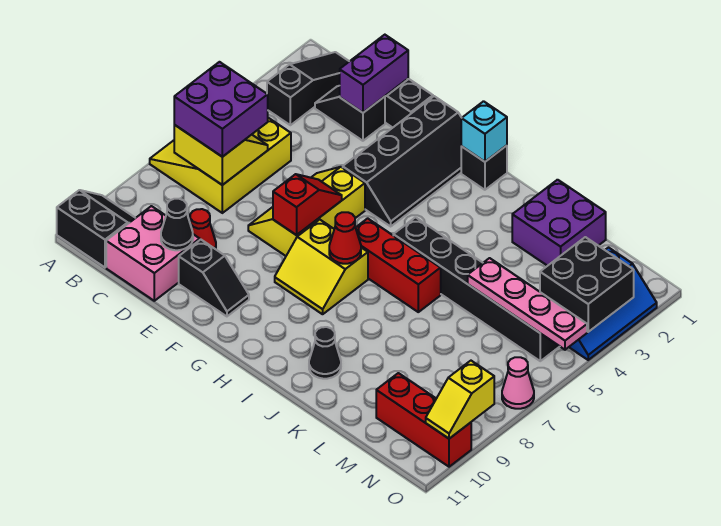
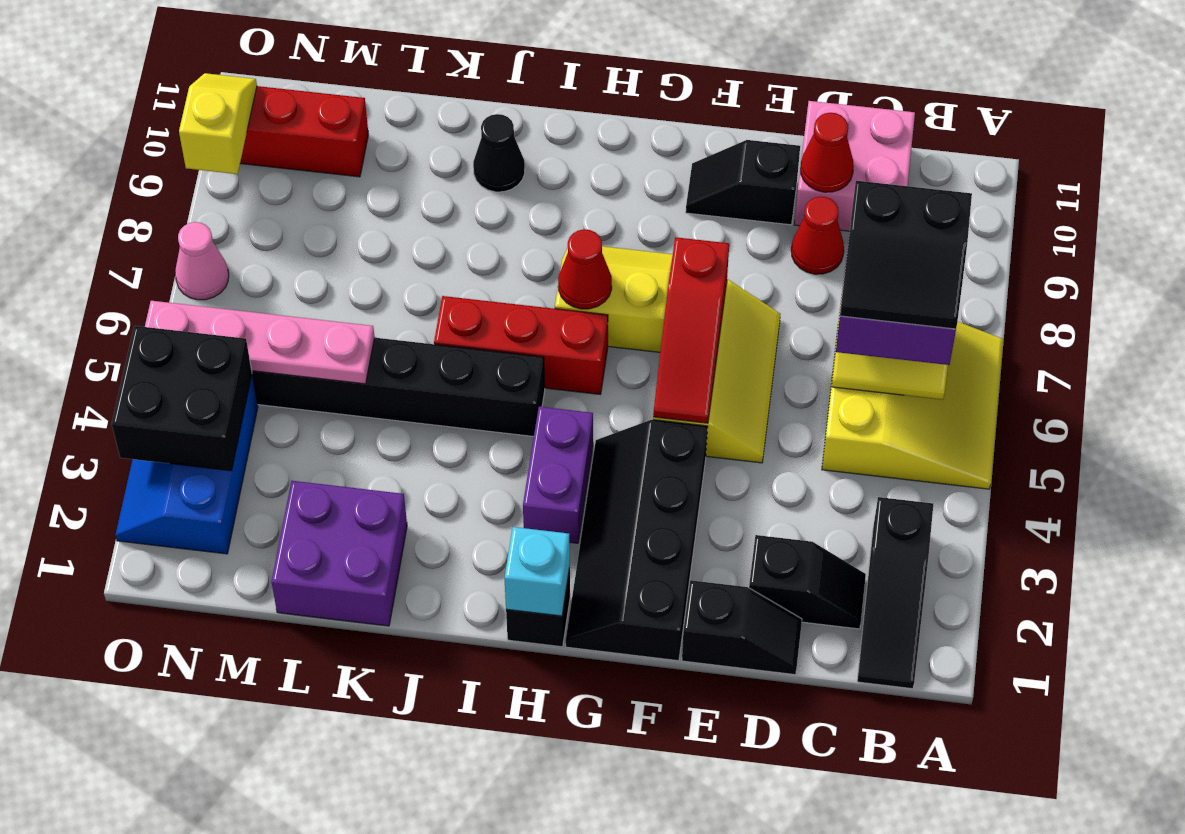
black slope A10:B11 level 1 top 11 -> black slope B6:C7 level 4 top 7
purple brick D1:D2 level 2 -> purple brick H3:H4 level 1
black cone D10 level 2 -> red cone D10 level 2
red slope F6:F7 level 2 top 7 -> red slope F5:F7 level 2 top 7

